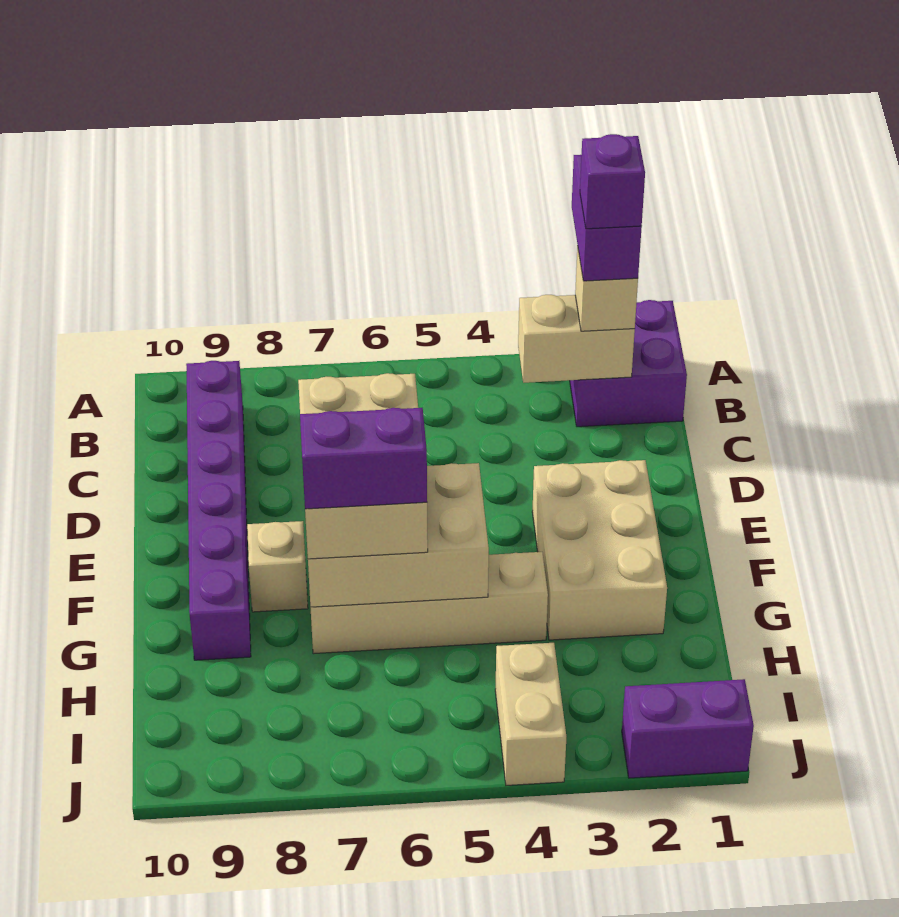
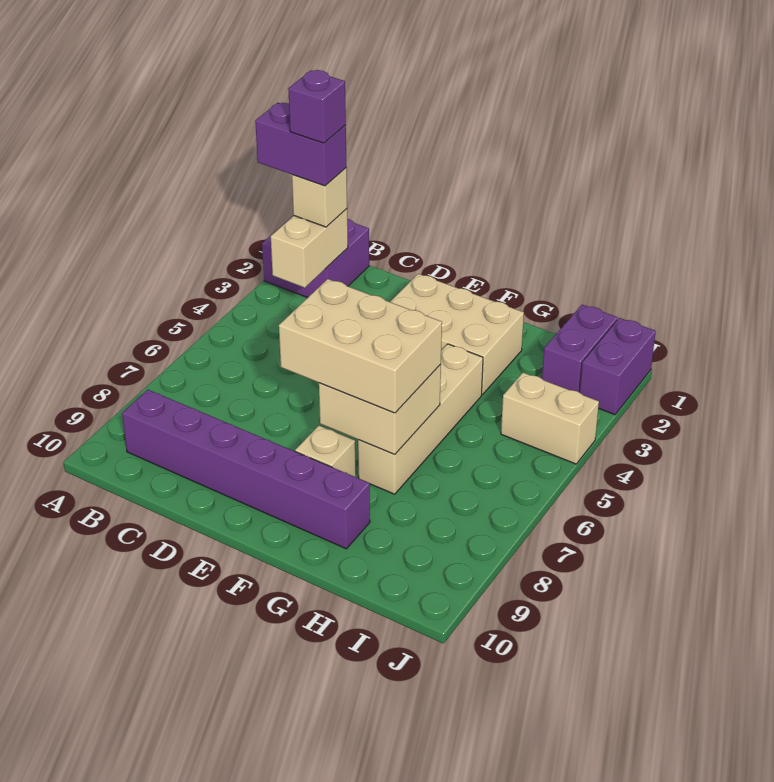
tan brick F5:G7 level 2 -> tan brick F6:G7 level 2
purple brick G6:G7 level 4 -> purple brick I1:I2 level 1

